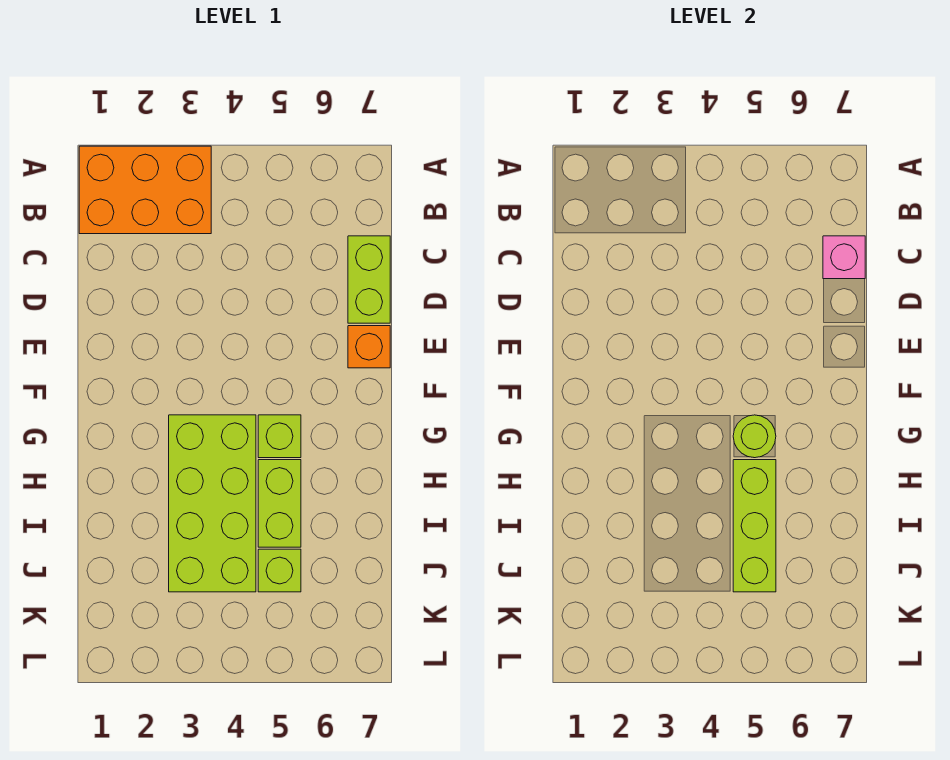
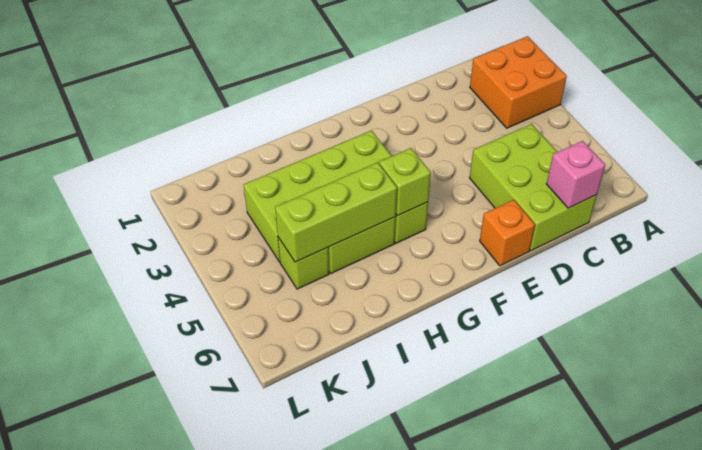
orange brick A1:B3 level 1 -> orange brick A2:B3 level 1
lime brick C7:D7 level 1 -> lime brick C5:D7 level 1
lime round brick G5 level 2 -> lime brick G5 level 2

